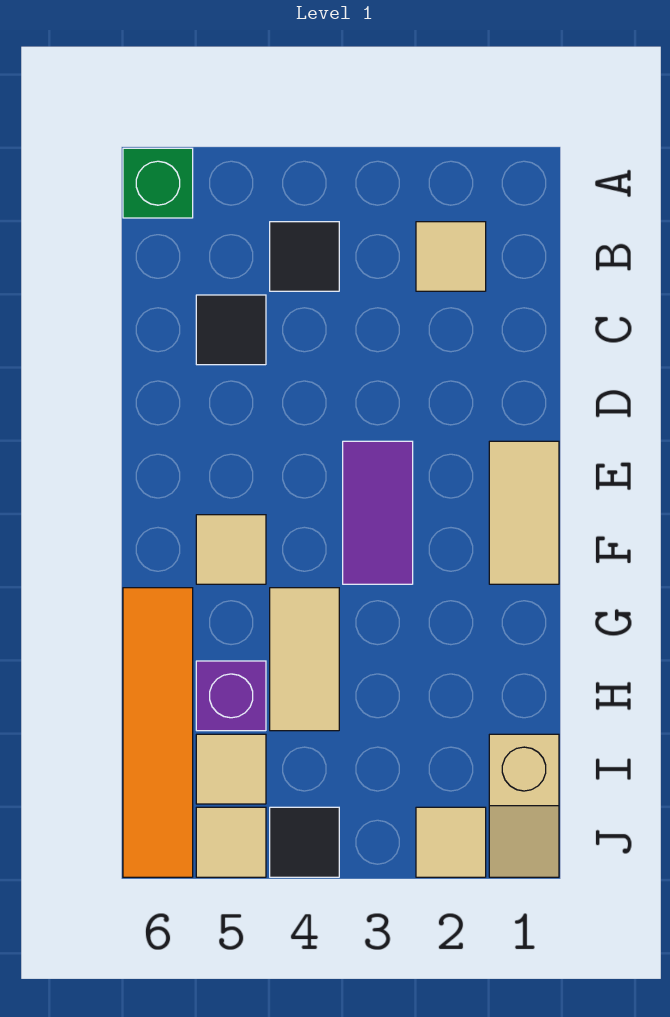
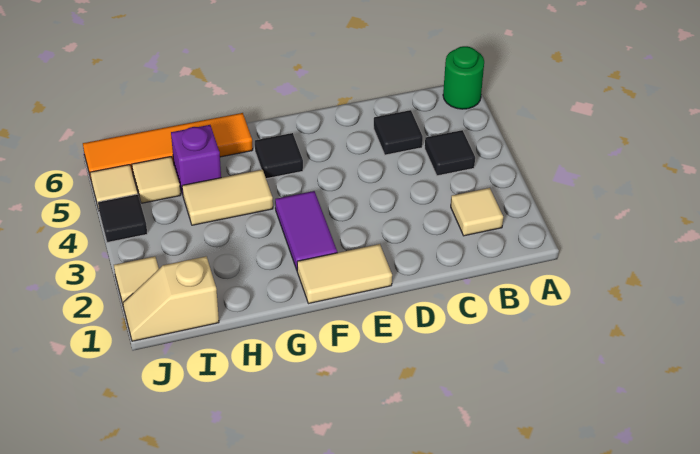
green brick A6 level 1 -> green round brick A6 level 1
purple tile E3:F3 level 1 -> purple tile F2:F3 level 1
tan tile F5 level 1 -> black tile F5 level 1

